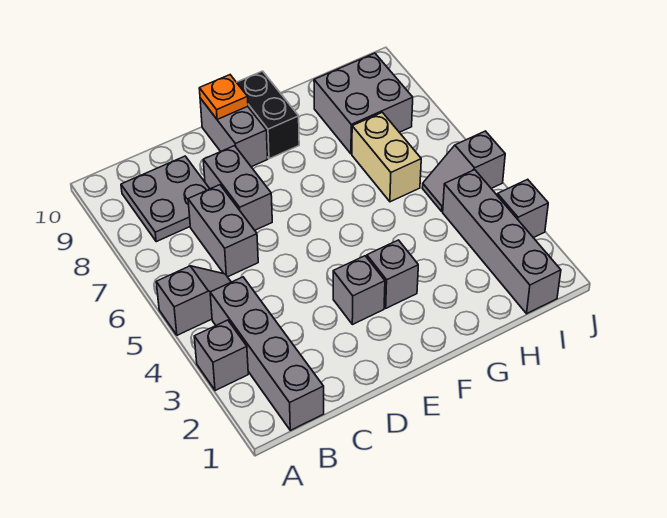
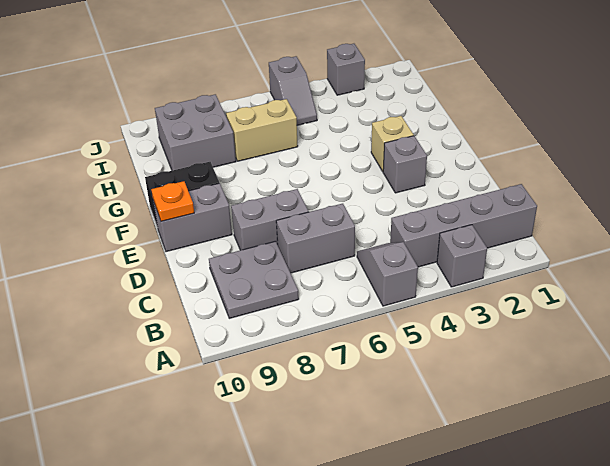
grey brick F3 level 1 -> tan brick F3 level 1
grey brick I1:I4 level 1 -> none

